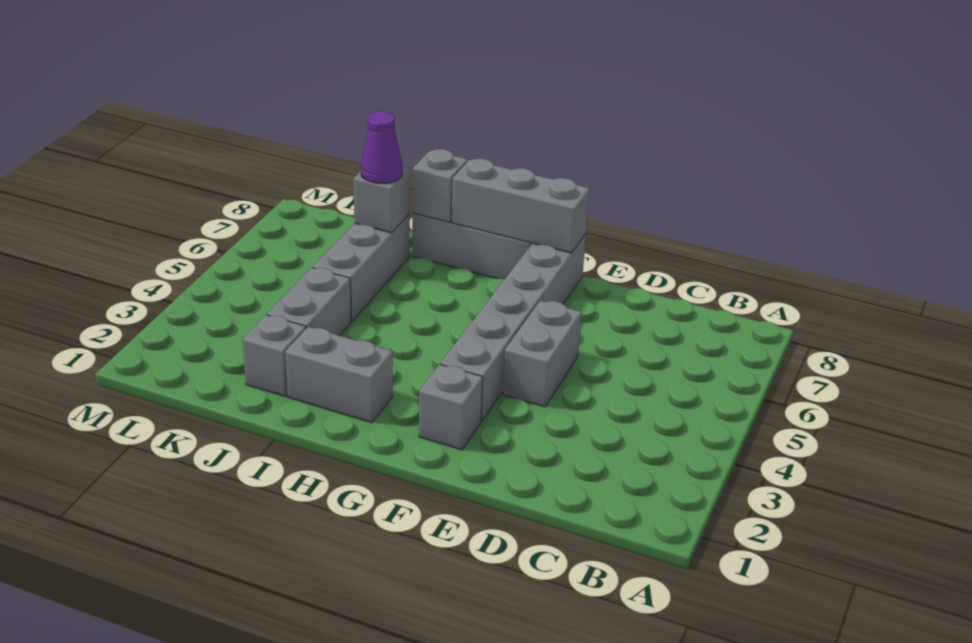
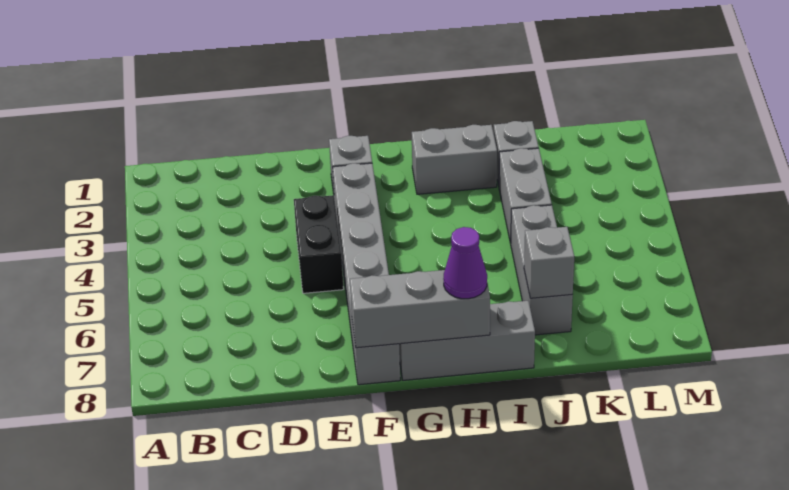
grey brick E4:E5 level 1 -> black brick E4:E5 level 1
grey brick I8 level 2 -> none
purple cone J7 level 3 -> purple cone H8 level 3

